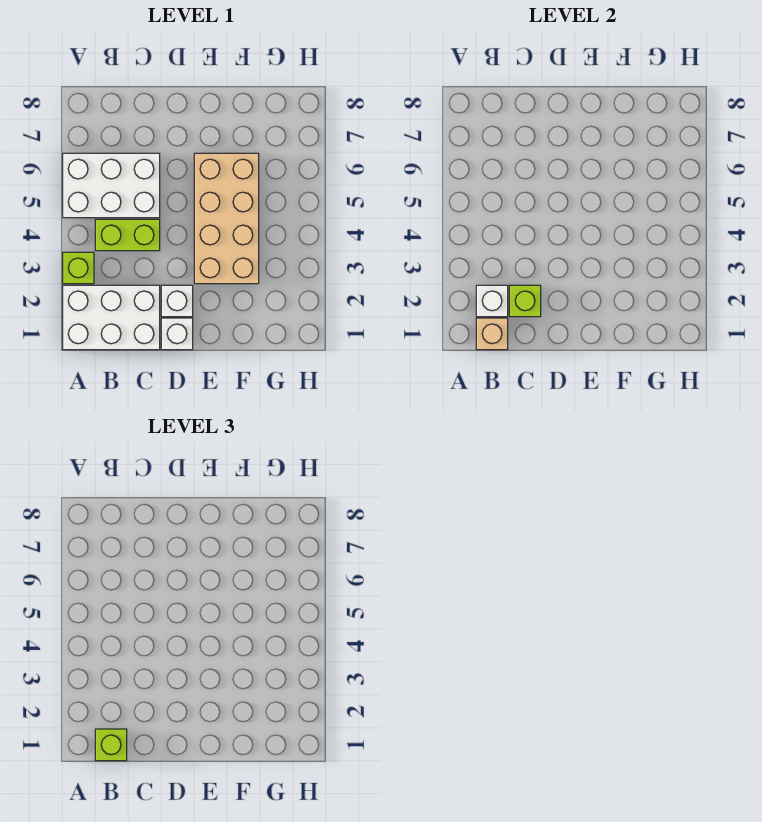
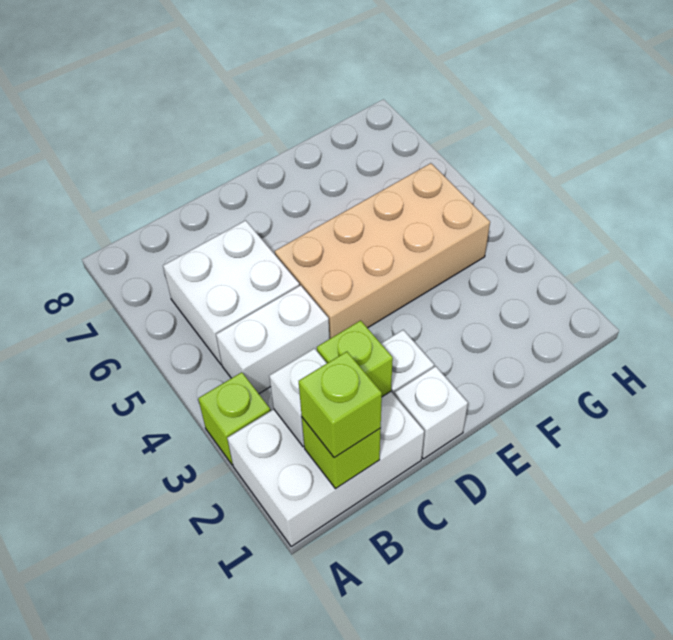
white brick A5:C6 level 1 -> white brick B5:C6 level 1
tan brick B1 level 2 -> lime brick B1 level 2
lime brick B4:C4 level 1 -> white brick B4:C4 level 1
tan brick E3:F6 level 1 -> tan brick D4:G5 level 1

